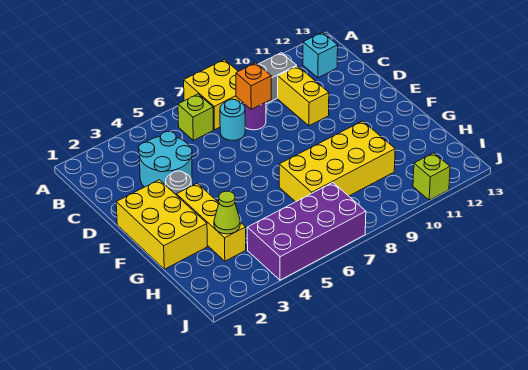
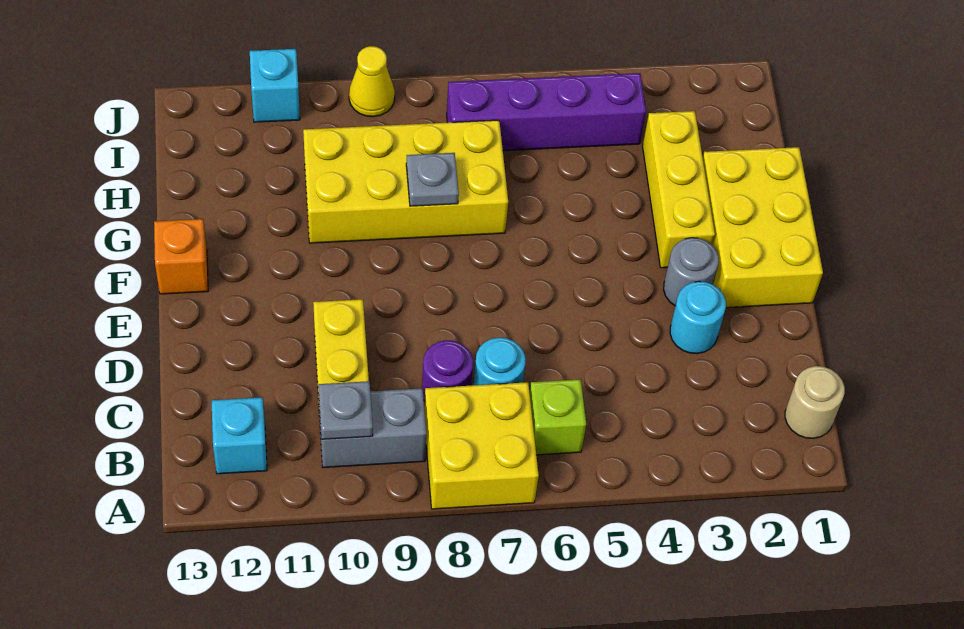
none -> tan round brick B1 level 1
none -> grey plate B10 level 2
cyan round brick C3:D4 level 1 -> cyan round brick D3 level 1
orange brick C8 level 2 -> orange brick F13 level 1
none -> grey plate G8 level 2
lime cone H3 level 2 -> none
purple brick I4:J7 level 1 -> purple brick I4:I7 level 1
none -> yellow cone J9 level 1
lime brick J11 level 1 -> cyan brick J11 level 1

